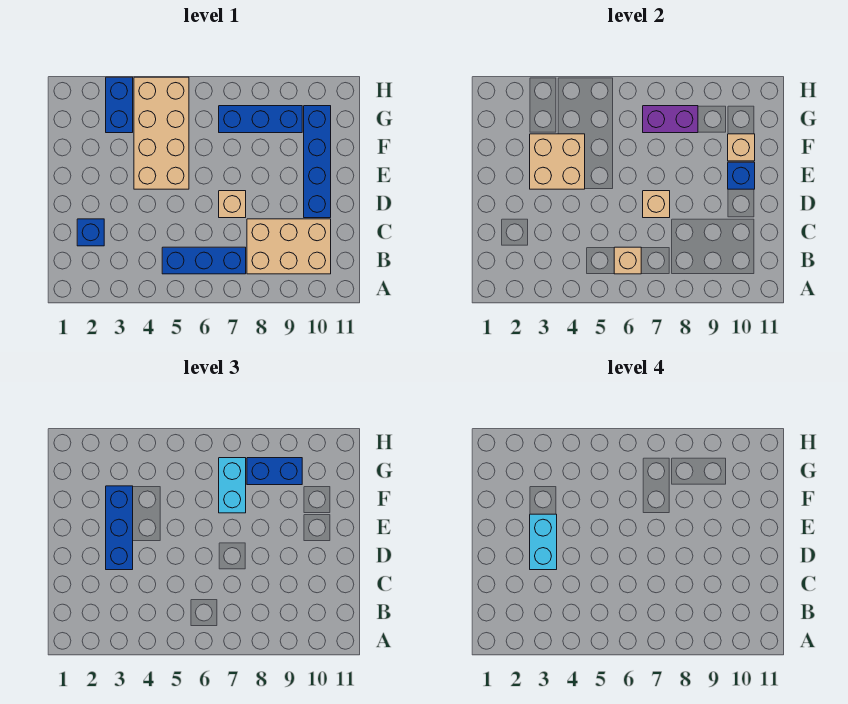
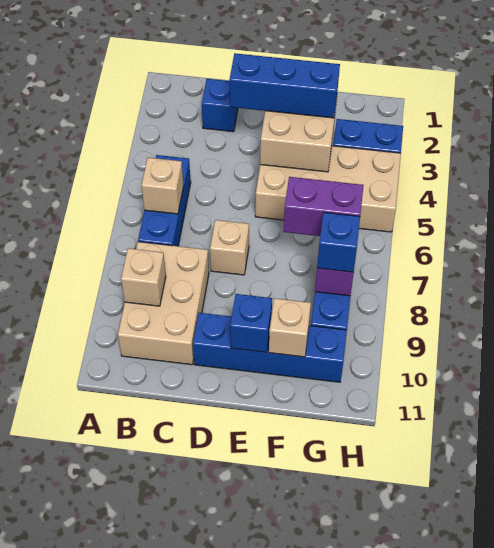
cyan brick D3:E3 level 4 -> none
tan brick D7 level 2 -> tan brick B9 level 2
cyan brick F7:G7 level 3 -> purple brick F7:G7 level 3
blue brick G8:G9 level 3 -> blue brick G8 level 3

